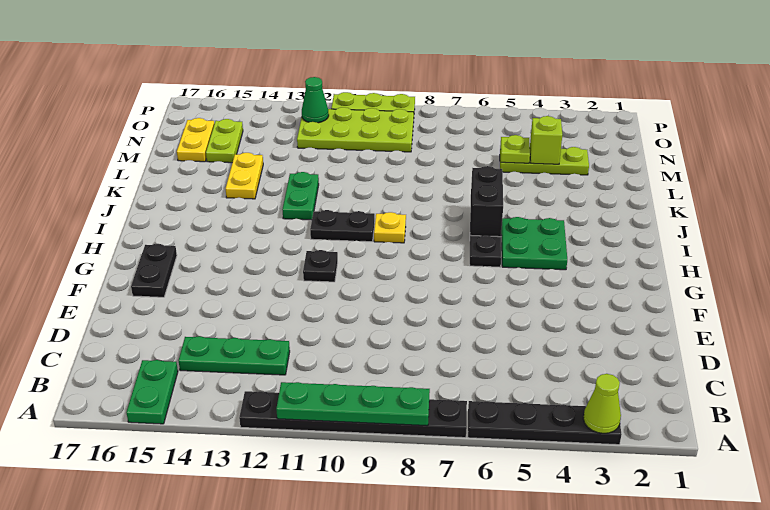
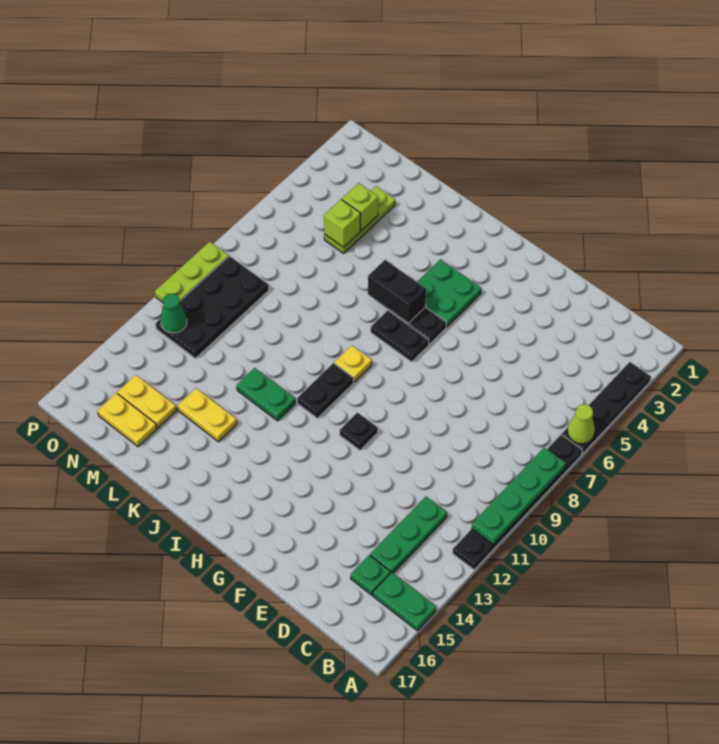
lime cone A3 level 2 -> lime cone A6 level 2
none -> green plate C15 level 1
black plate F16:G16 level 1 -> black plate H7:I7 level 1
lime plate M5 level 2 -> lime brick M5 level 2
lime plate M15:N15 level 1 -> yellow plate M15:N15 level 1
lime plate N9:O12 level 1 -> black plate N9:O12 level 1

